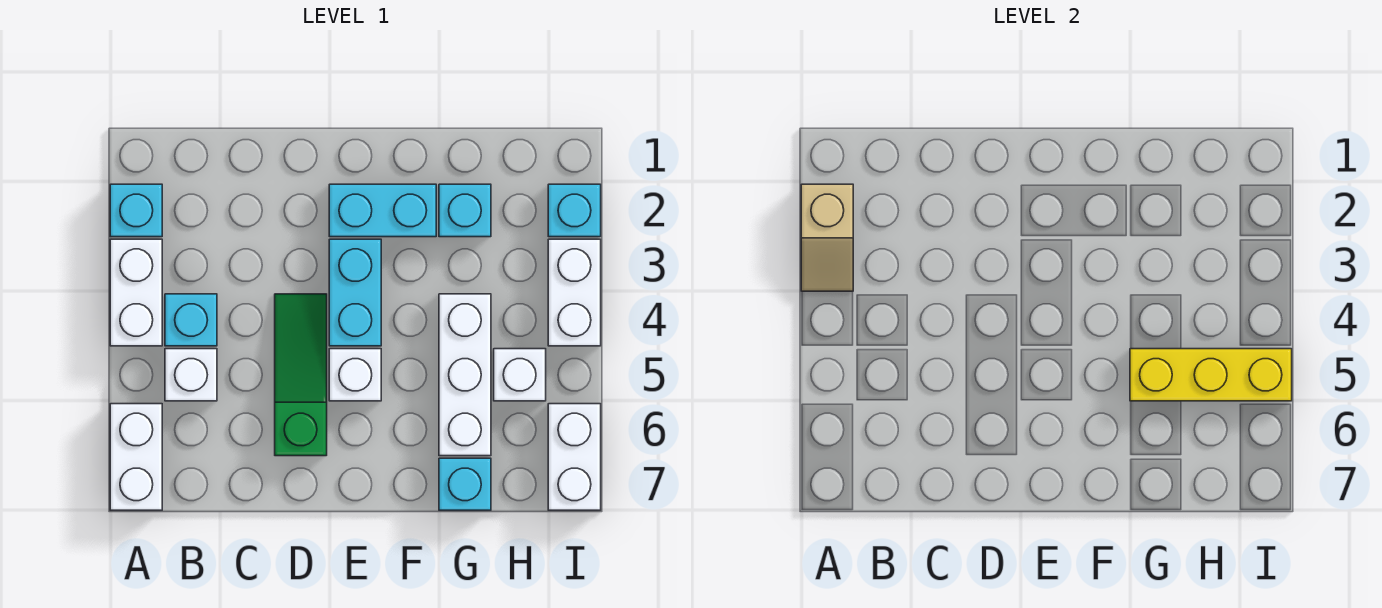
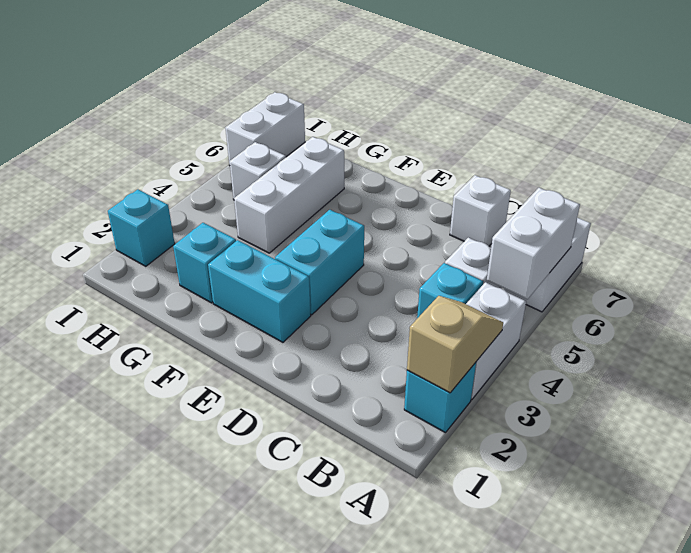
green slope D4:D6 level 1 top 6 -> none
white brick E5 level 1 -> white brick C7 level 1
yellow brick G5:I5 level 2 -> none
cyan brick G7 level 1 -> none
white brick I3:I4 level 1 -> white brick A5:A6 level 2

